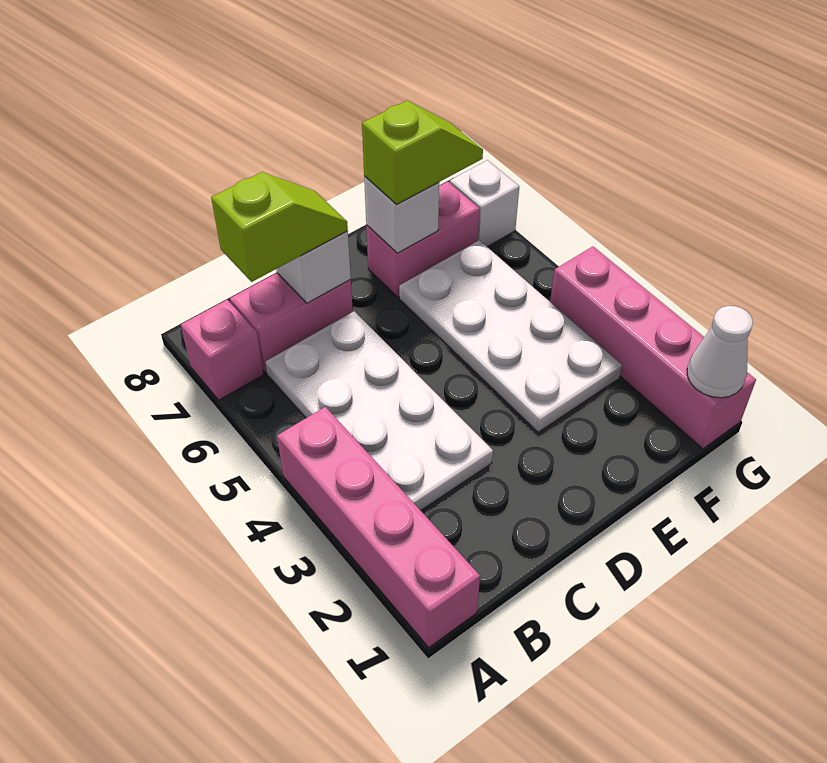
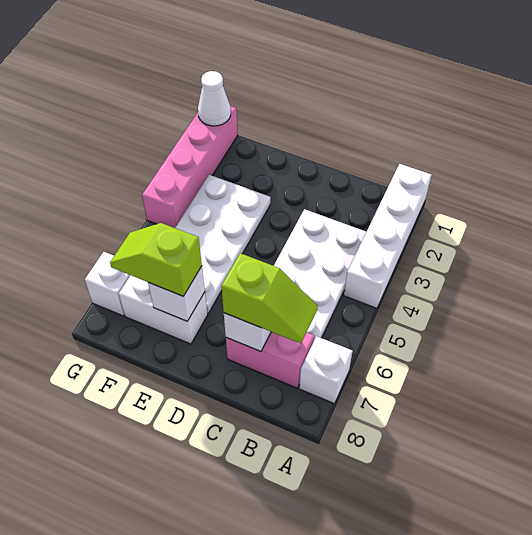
pink brick A1:A4 level 1 -> white brick A1:A4 level 1
pink brick A7 level 1 -> white brick A7 level 1
lime slope B7:C7 level 3 top B -> lime slope B7:C7 level 3 top C
pink brick E7:F7 level 1 -> white brick E7:F7 level 1

